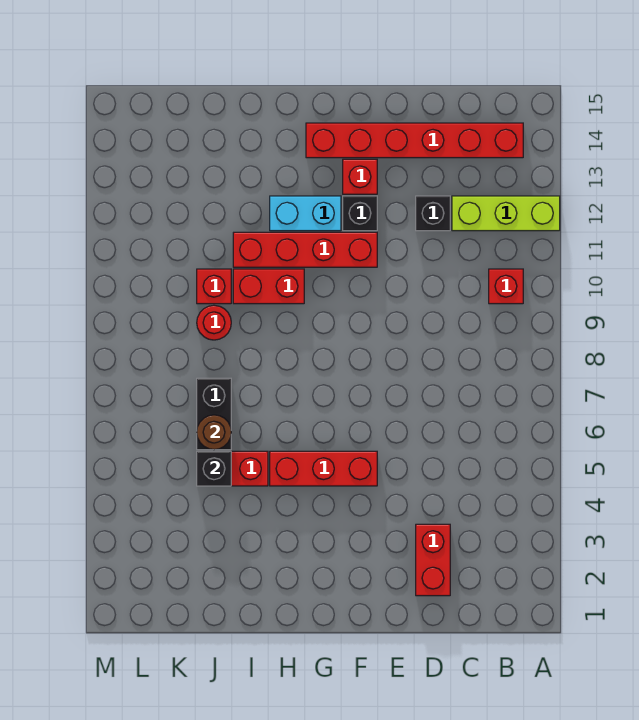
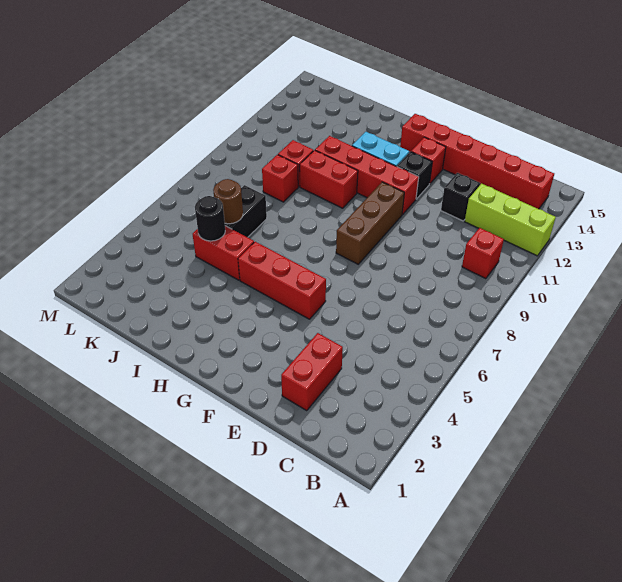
none -> brown brick F8:F10 level 1
black brick J5 level 2 -> black round brick J5 level 2
red round brick J9 level 1 -> red brick J9 level 1

